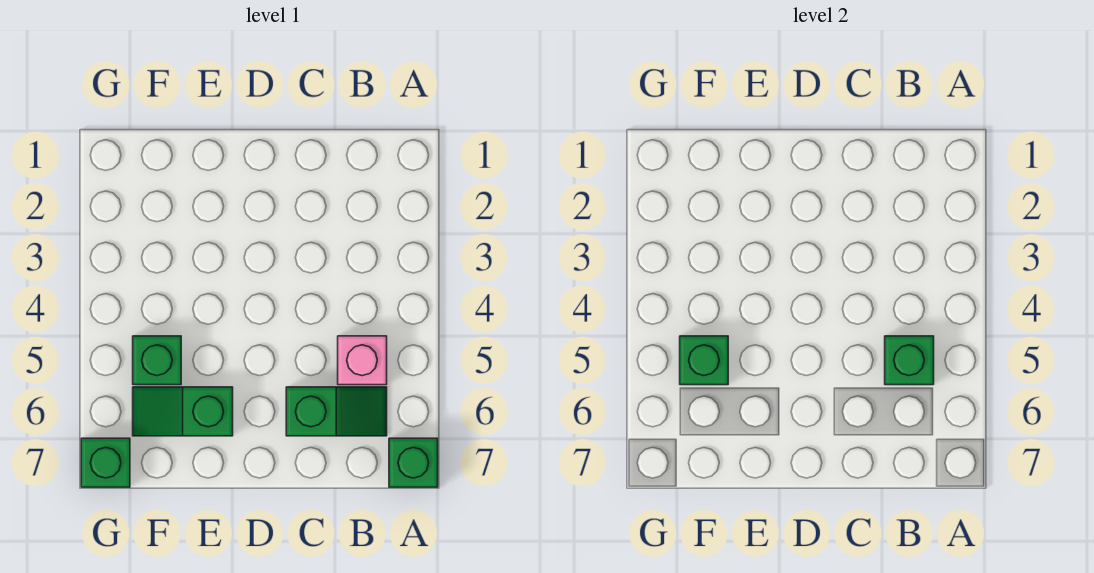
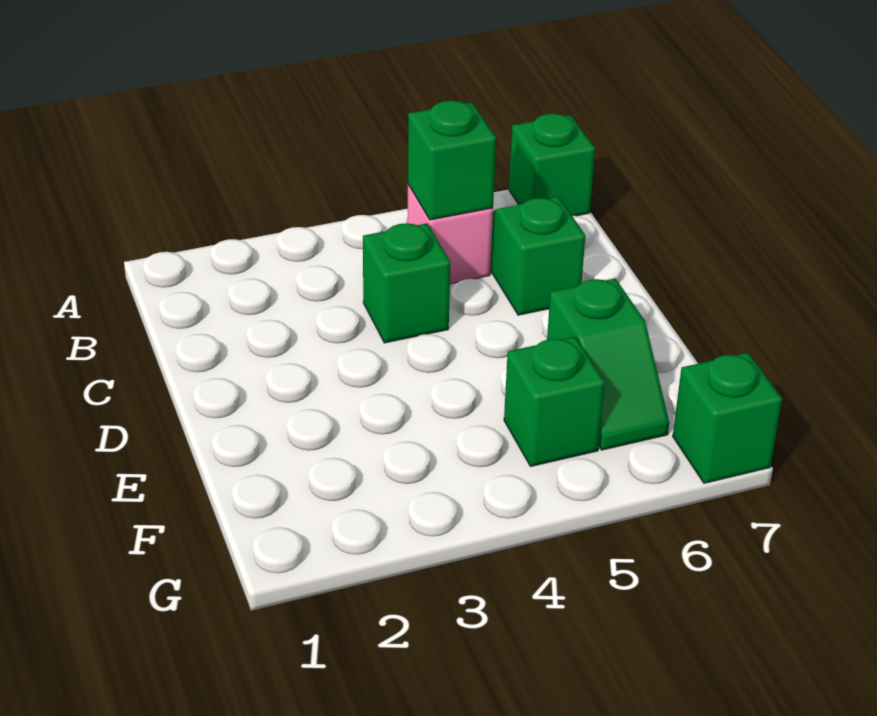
green brick F5 level 2 -> green brick C4 level 1

